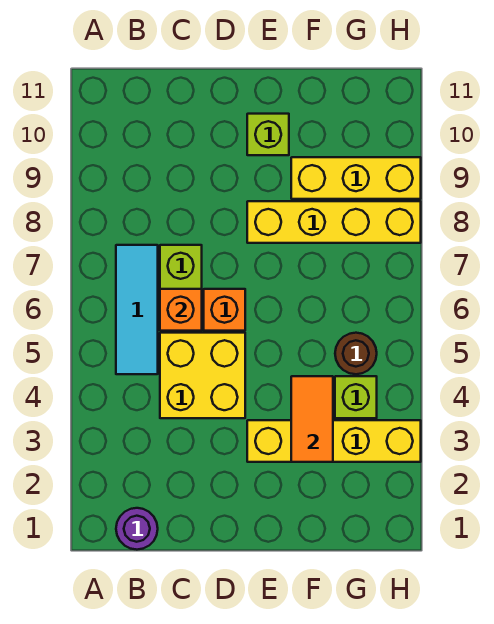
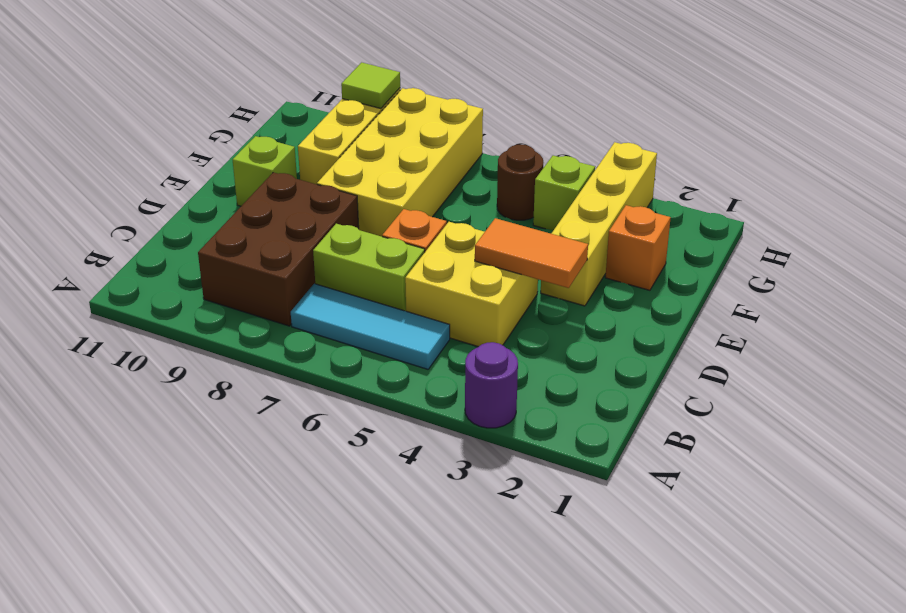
purple round brick B1 level 1 -> purple round brick A3 level 1
none -> brown brick B8:D9 level 1
orange brick C6 level 2 -> orange brick F2 level 1
yellow brick E8:H8 level 1 -> yellow brick E7:H8 level 1
orange tile F3:F4 level 2 -> orange tile D3:D4 level 2
none -> lime tile H9 level 2

